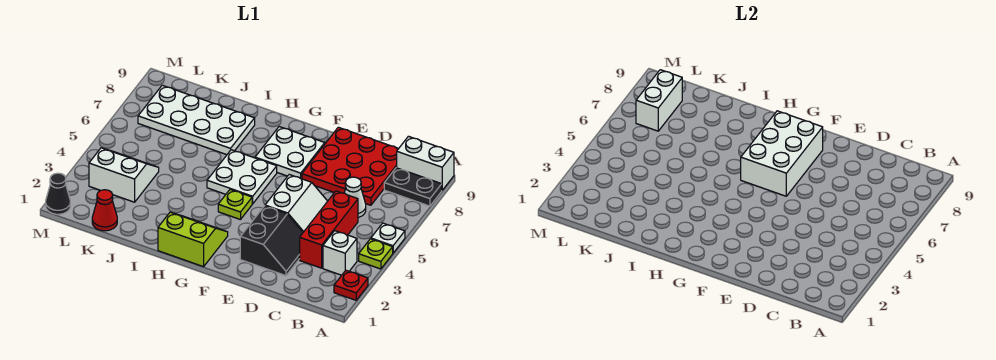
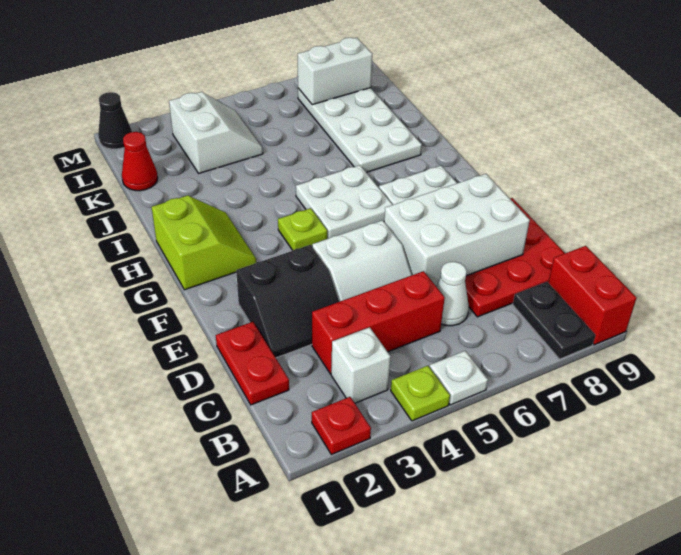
white brick A9:B9 level 1 -> red brick A9:B9 level 1
none -> red plate C1:D1 level 1
white brick F6:G8 level 2 -> white brick D6:E8 level 2

